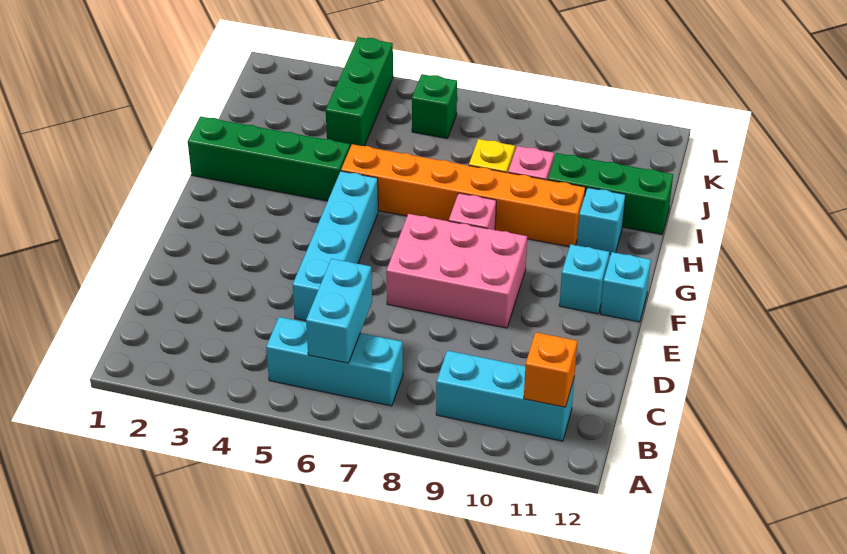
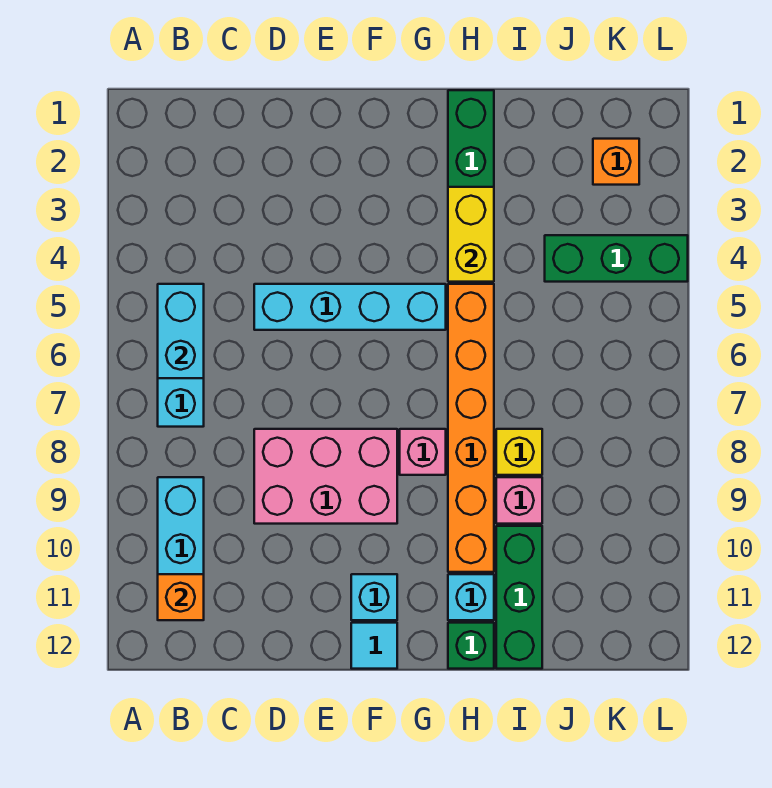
cyan brick B6:C6 level 2 -> cyan brick B5:B6 level 2
pink brick E7:F9 level 1 -> pink brick D8:F9 level 1
cyan brick F12 level 1 -> cyan tile F12 level 1
none -> yellow brick H3:H4 level 2
none -> orange brick K2 level 1
green brick K6 level 1 -> green brick H12 level 1

